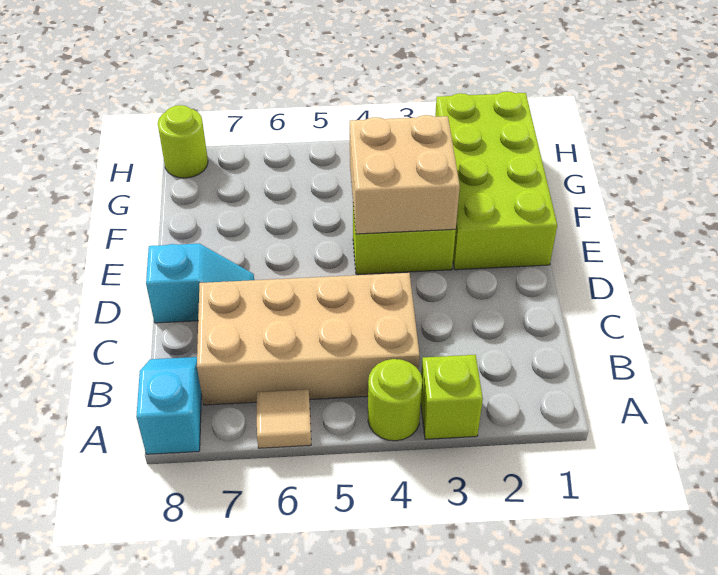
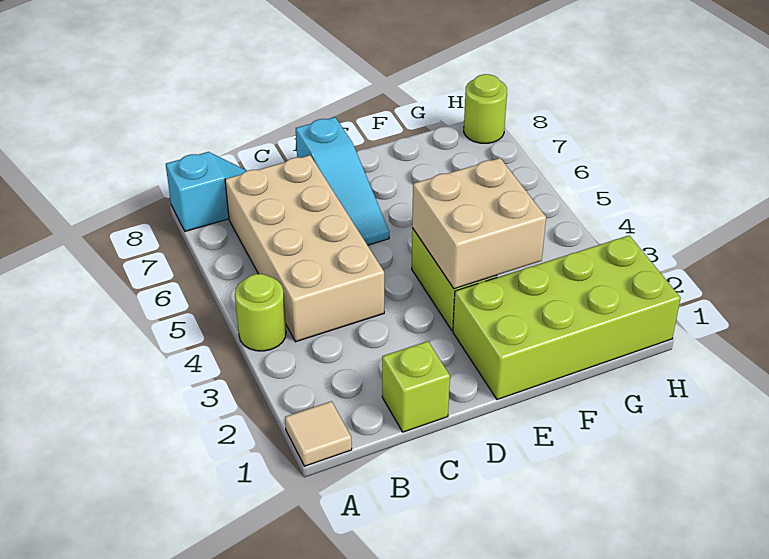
lime brick A3 level 1 -> lime brick C1 level 1
tan tile A6 level 1 -> tan tile A1 level 1
cyan slope D7:D8 level 1 top 8 -> cyan slope D6:D8 level 1 top 8

